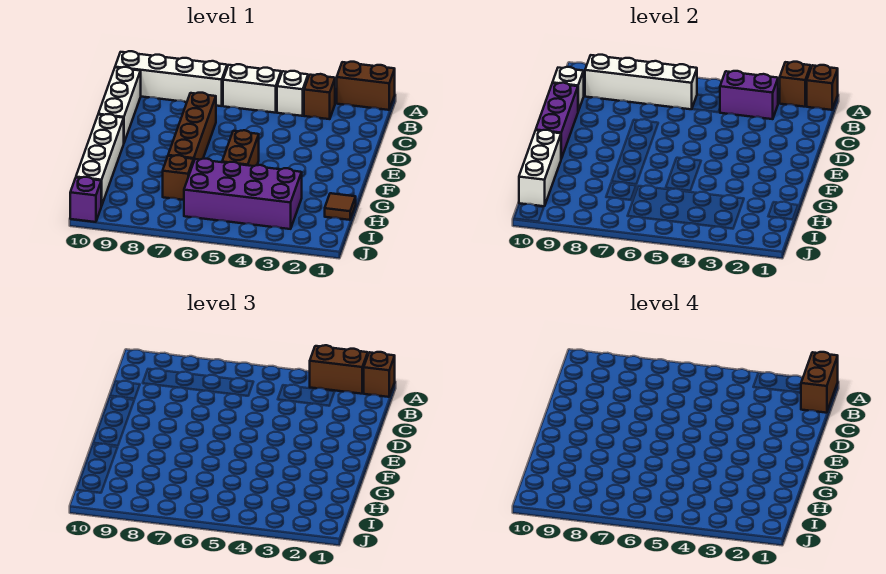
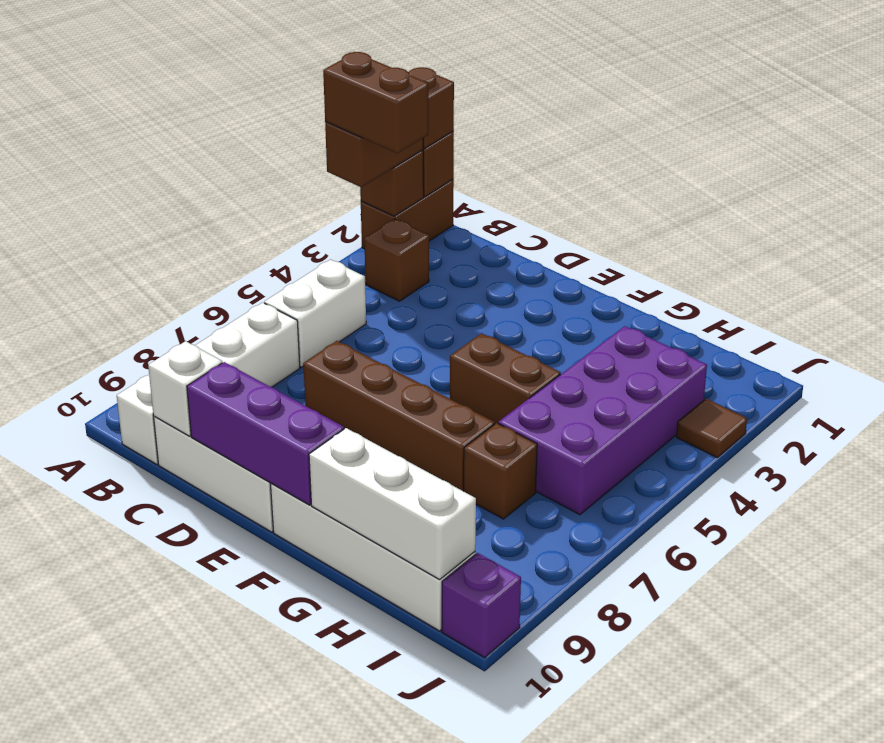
brown brick A1:B1 level 4 -> brown brick A3:B3 level 4
purple brick B3:B4 level 2 -> none
white brick B4 level 1 -> none
white brick B6:B9 level 2 -> none
brown tile H1 level 1 -> brown tile J3 level 1

